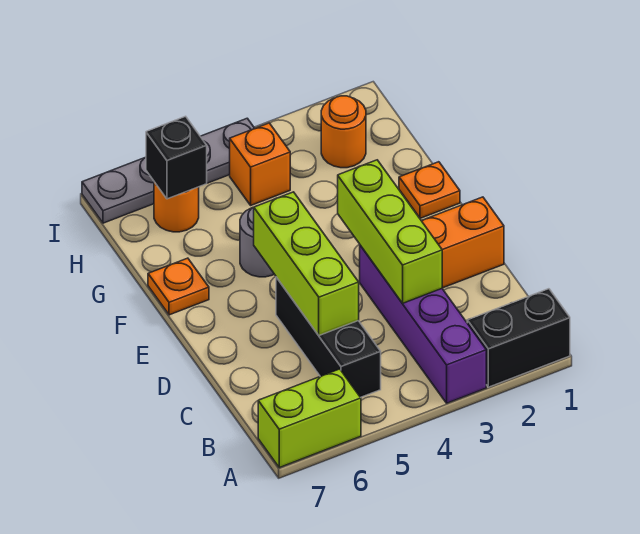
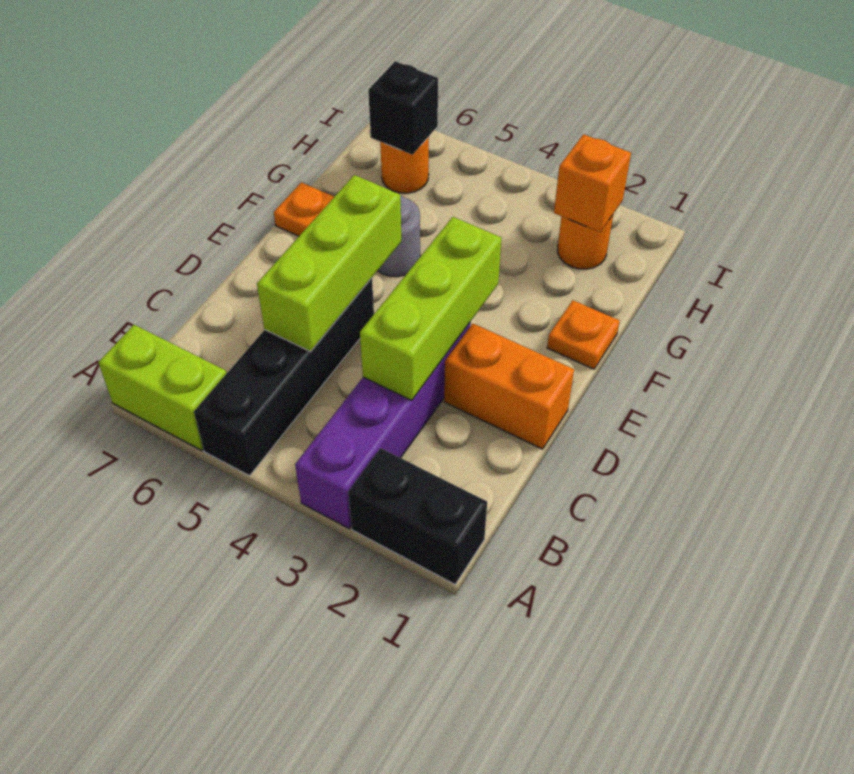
black brick B5:D5 level 1 -> black brick A5:D5 level 1
orange brick H4 level 1 -> orange brick H2 level 2
grey plate I4:I7 level 1 -> none

